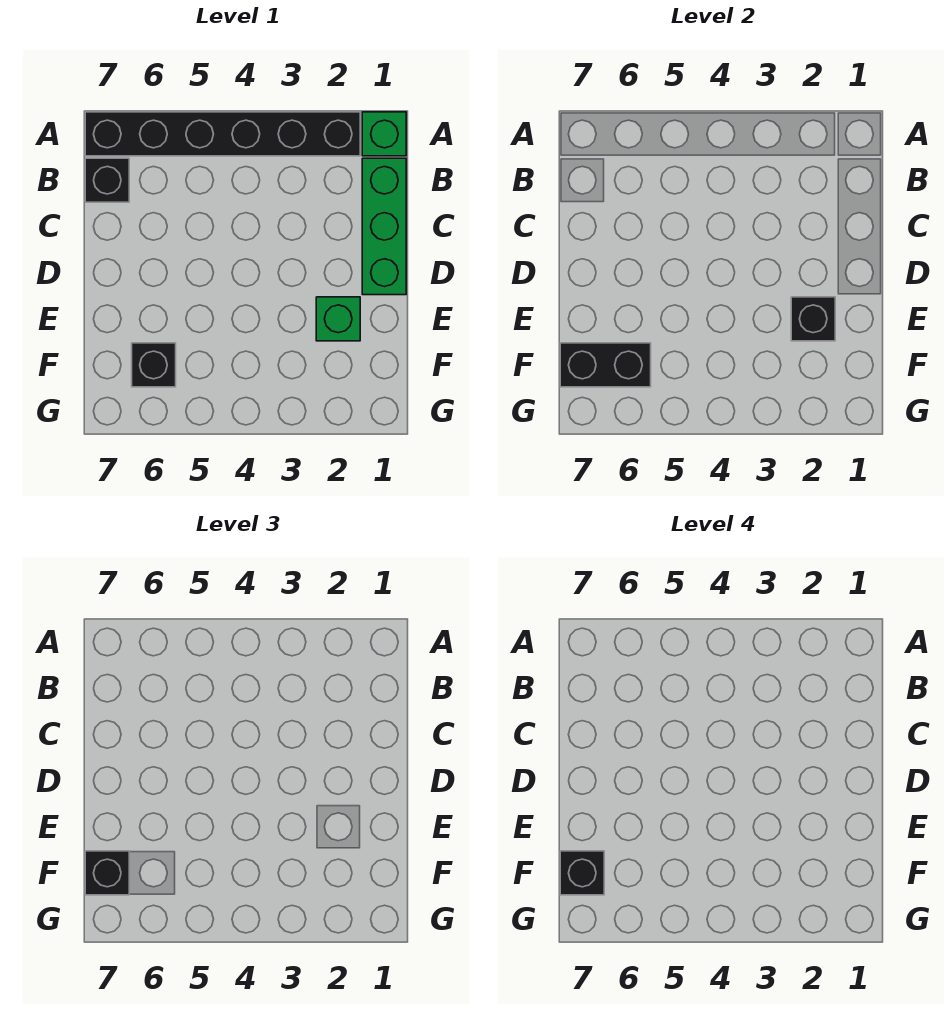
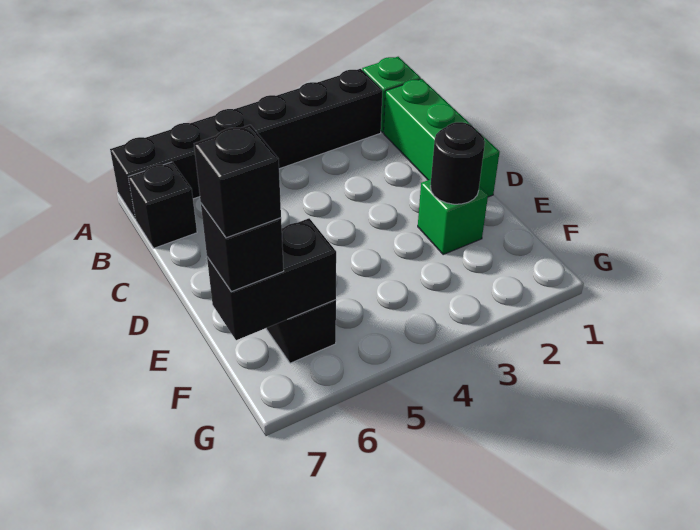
black brick E2 level 2 -> black round brick E2 level 2

